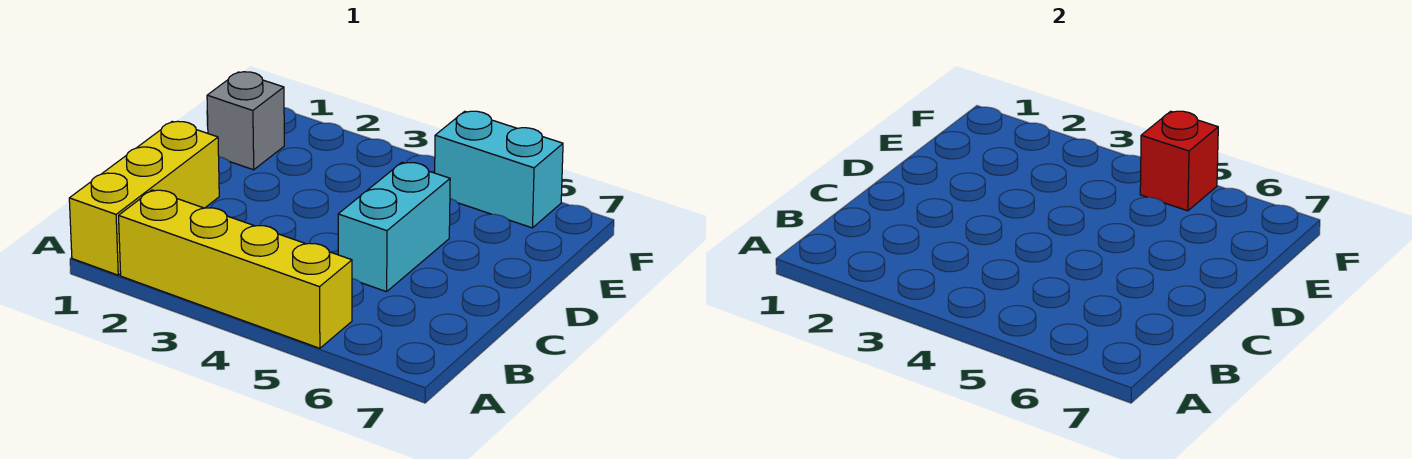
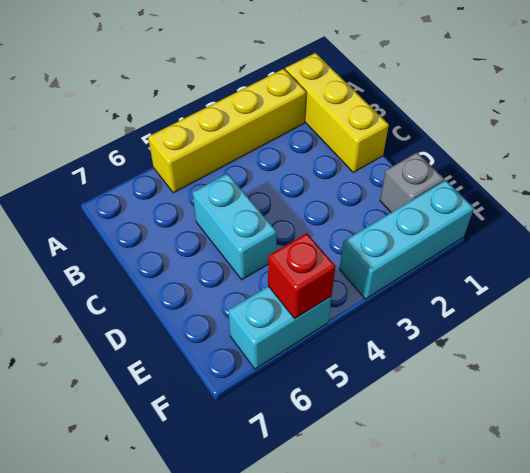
none -> cyan brick F1:F3 level 1

